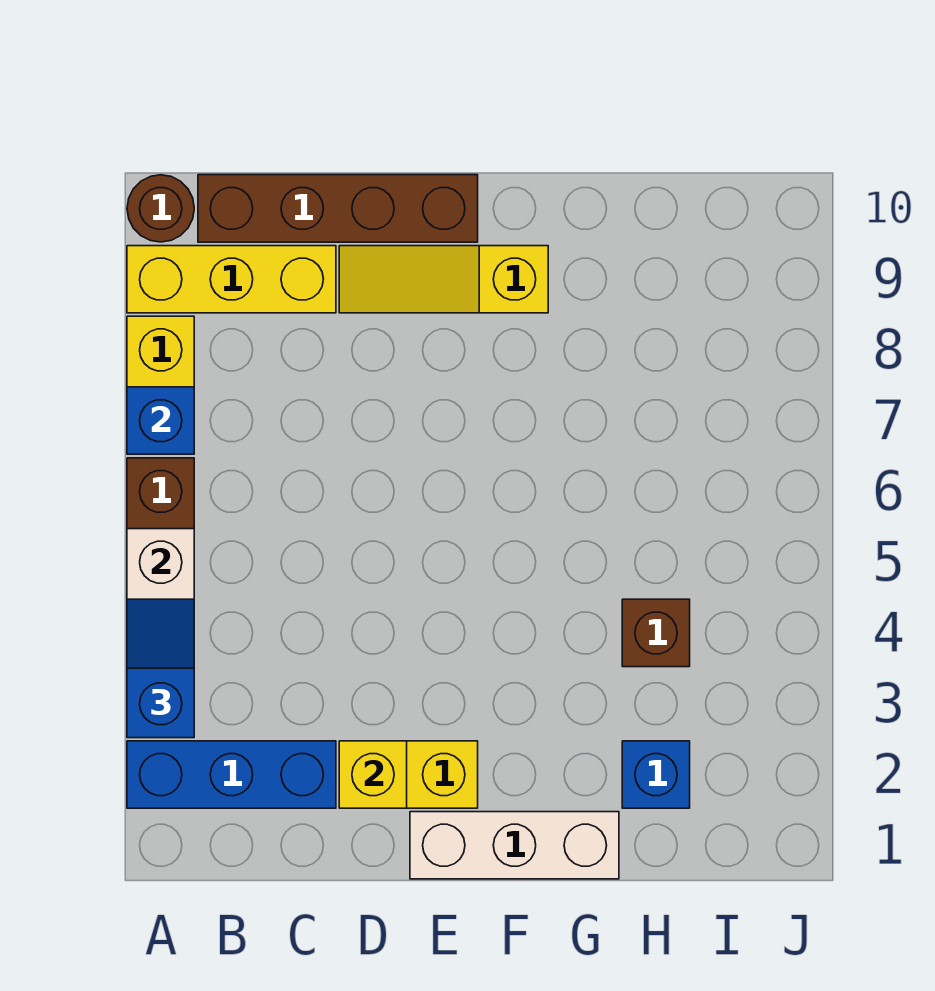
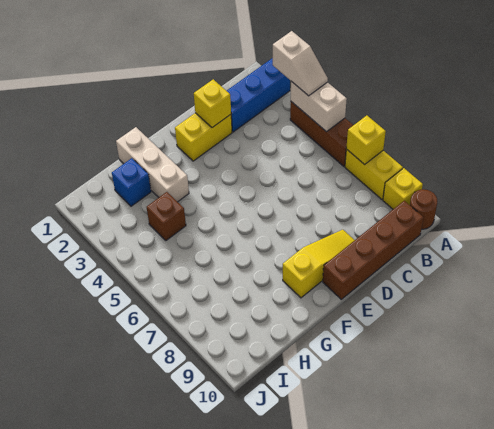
blue slope A3:A4 level 3 top 3 -> white slope A3:A4 level 3 top 3
blue brick A7 level 2 -> yellow brick A7 level 2
yellow brick A9:C9 level 1 -> yellow brick A9 level 1
white brick E1:G1 level 1 -> white brick G1:G3 level 1

